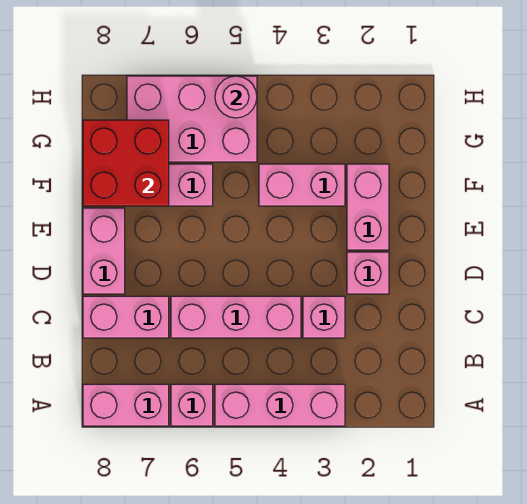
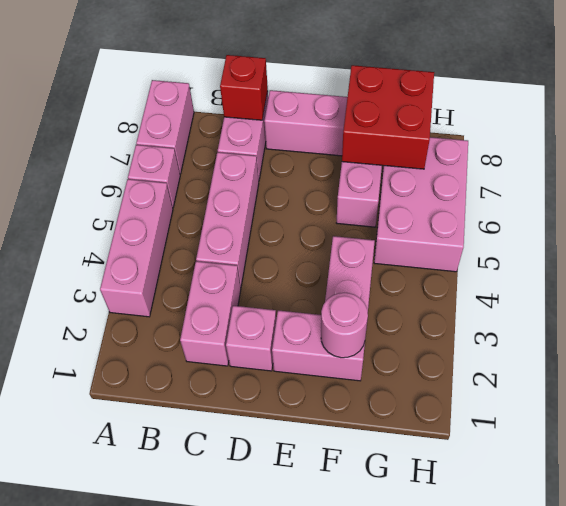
pink brick C3 level 1 -> pink brick C2:C3 level 1
none -> red brick C8 level 2
pink round brick H5 level 2 -> pink round brick F2 level 2

